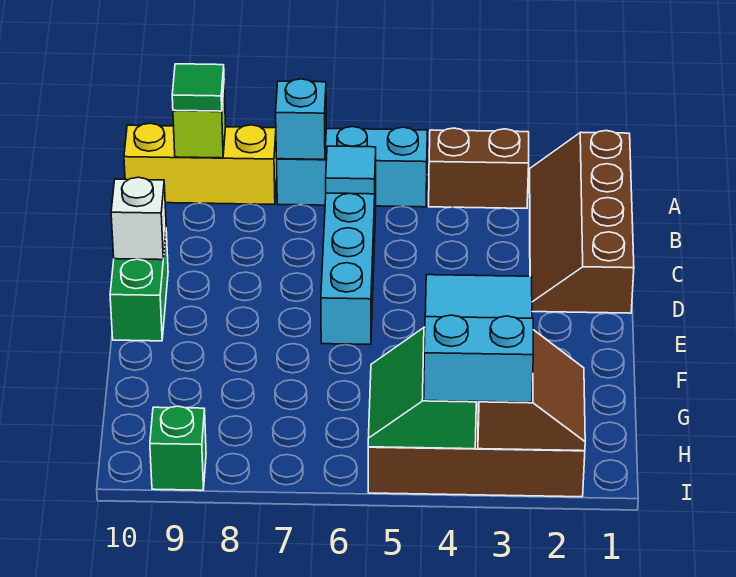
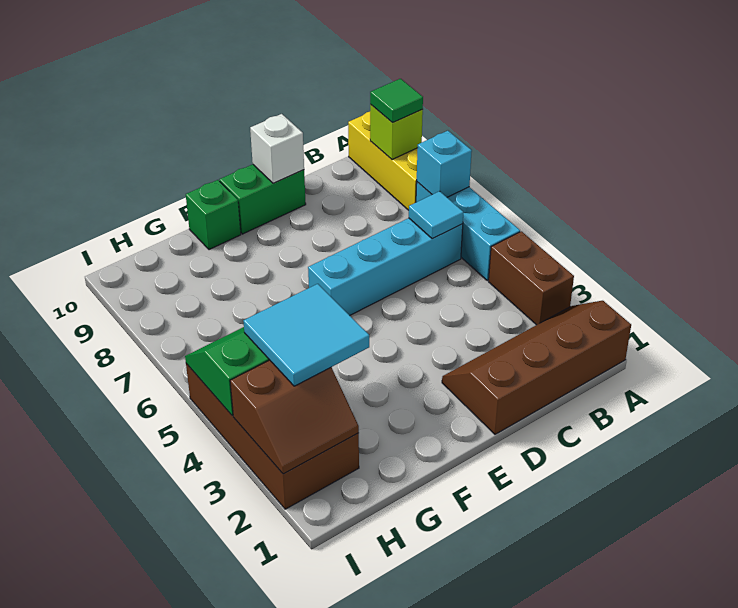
cyan brick I3:I4 level 3 -> none
green brick I9 level 1 -> green brick F10 level 1

